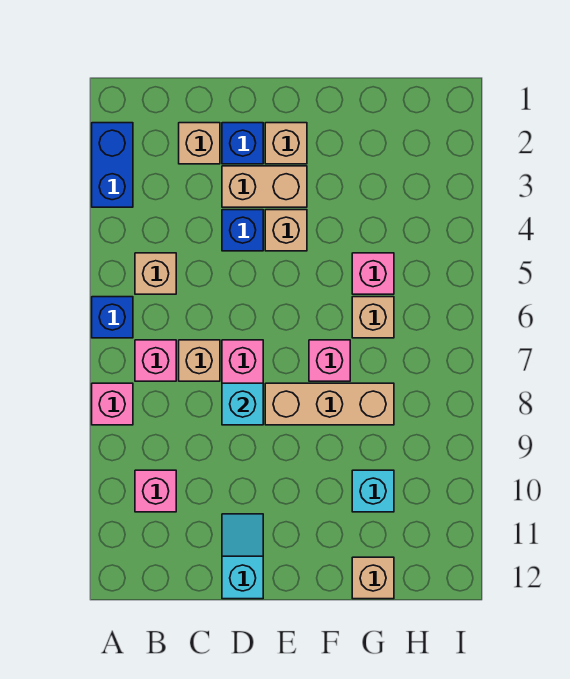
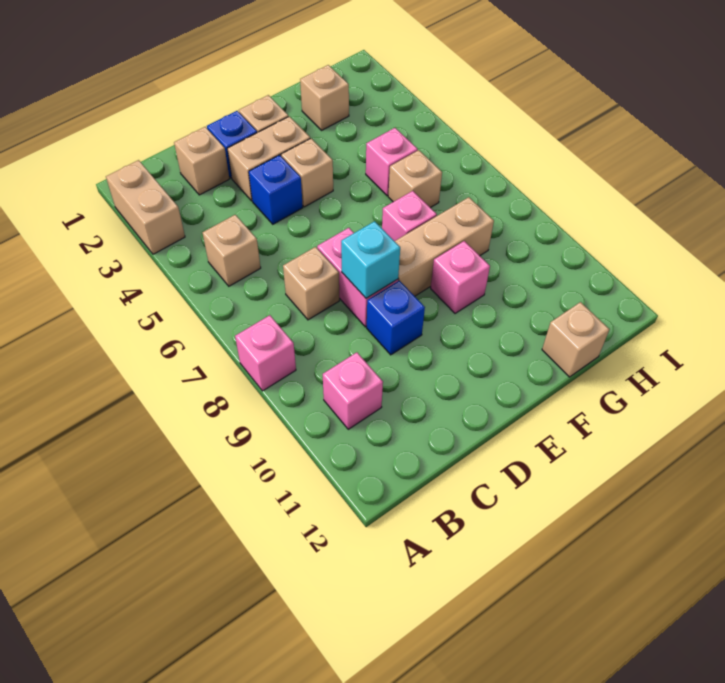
blue brick A2:A3 level 1 -> tan brick A2:A3 level 1
blue brick A6 level 1 -> blue brick D9 level 1
pink brick B7 level 1 -> pink brick F9 level 1
cyan slope D11:D12 level 1 top 12 -> none
none -> tan brick G2 level 1
cyan brick G10 level 1 -> none

